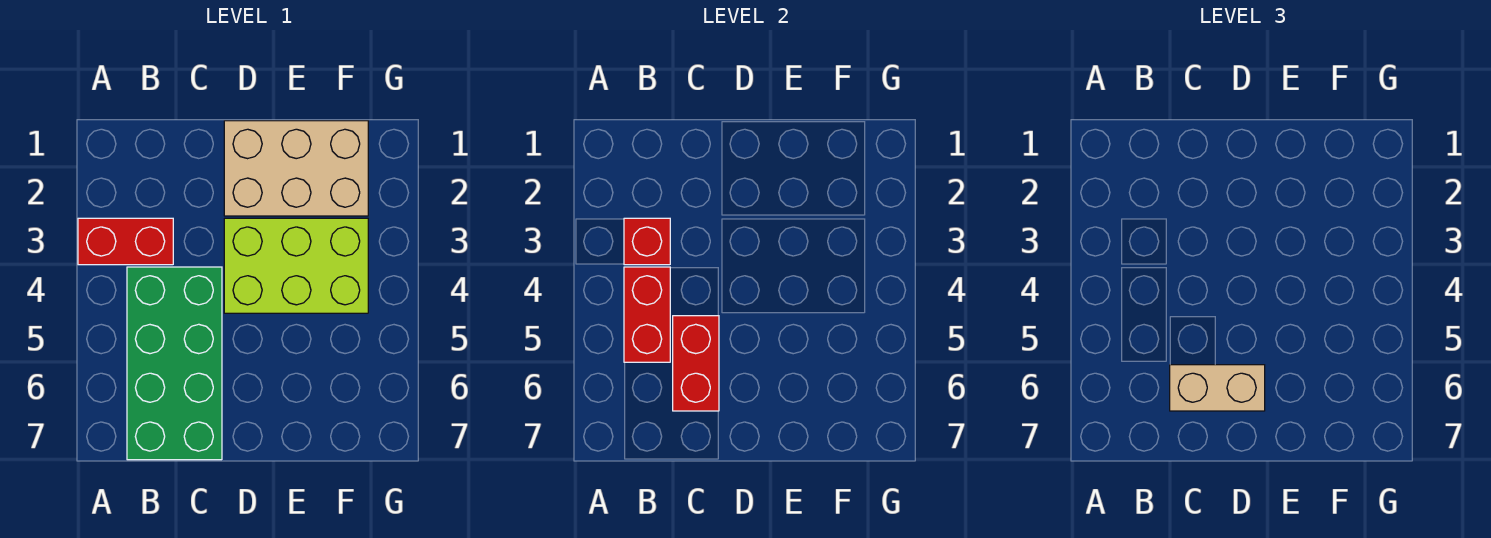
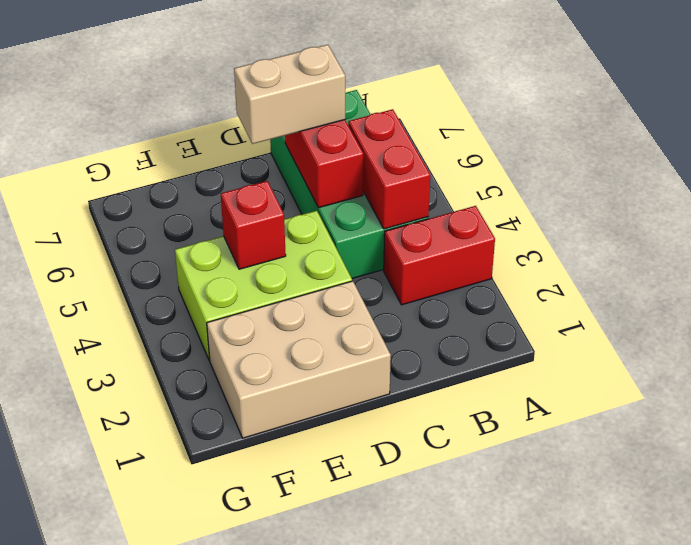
red brick B3 level 2 -> red brick E4 level 2

